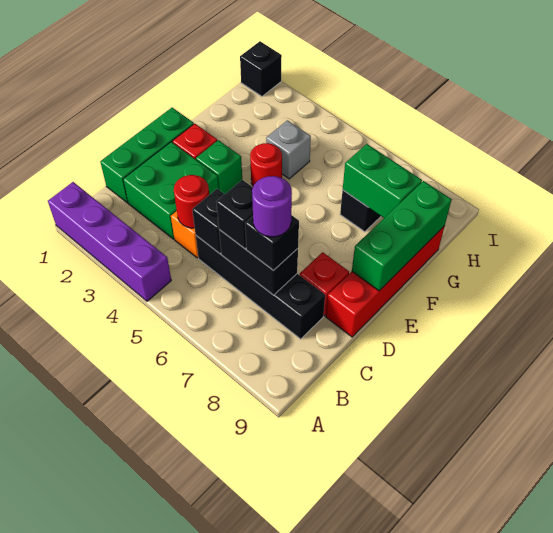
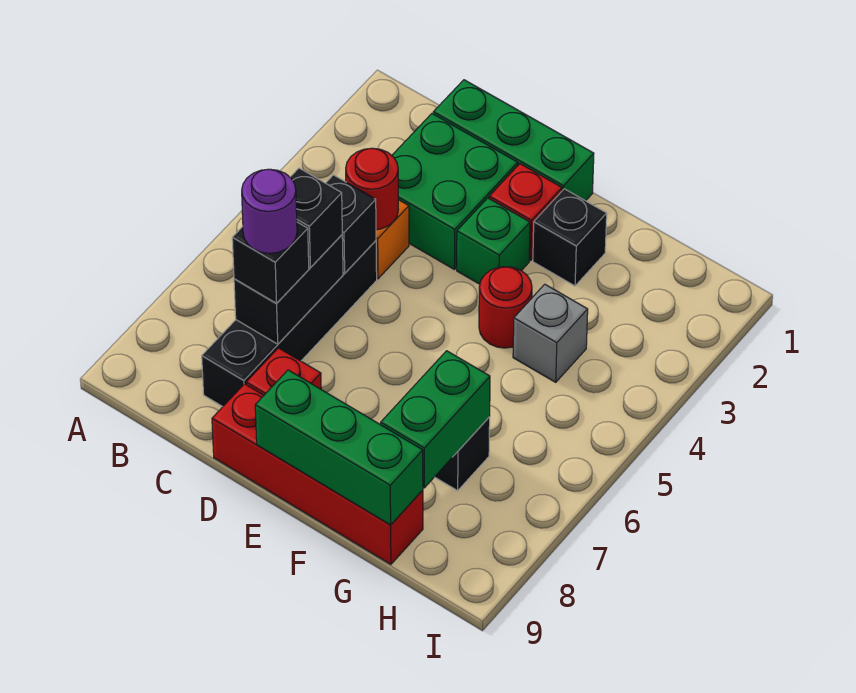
purple brick A1:A4 level 1 -> none
black brick I1 level 1 -> black brick F2 level 1

